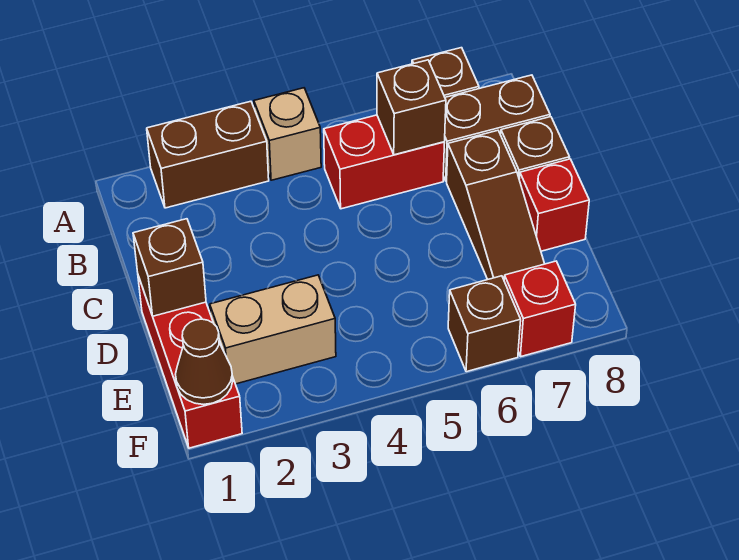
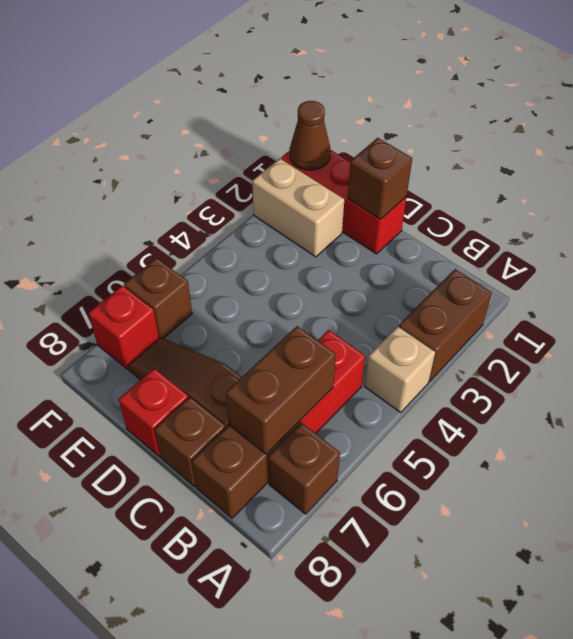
brown brick B6 level 2 -> brown brick B6:B7 level 2
tan brick E2:E3 level 1 -> tan brick E2:F2 level 1

